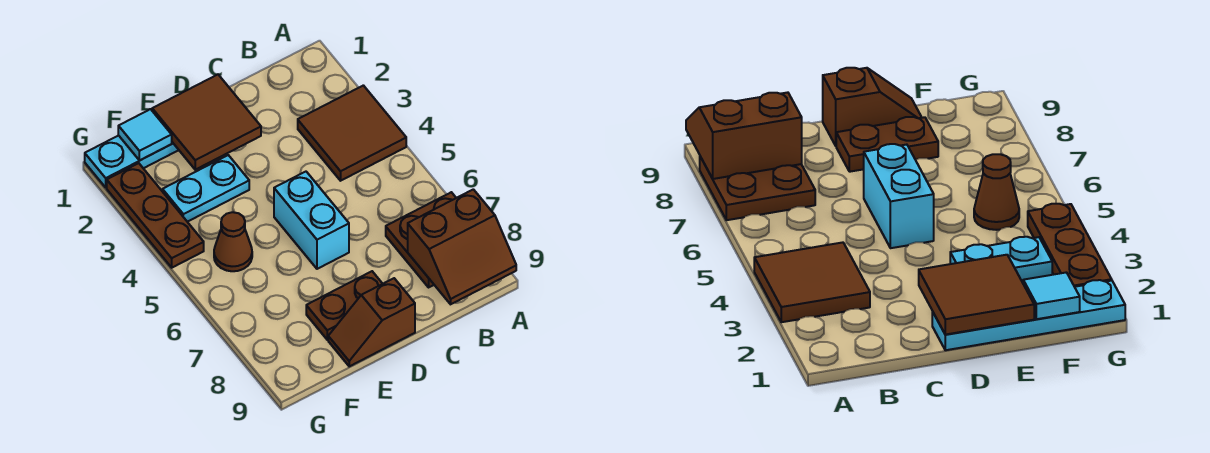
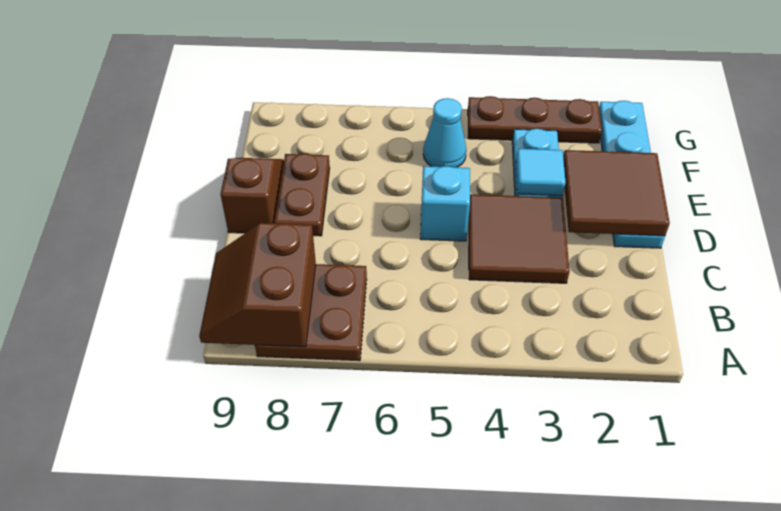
brown tile A3:B4 level 1 -> brown tile C3:D4 level 1
cyan brick D5:D6 level 1 -> cyan brick D5 level 1
cyan tile F1 level 2 -> cyan tile E3 level 2
brown cone F5 level 1 -> cyan cone F5 level 1

